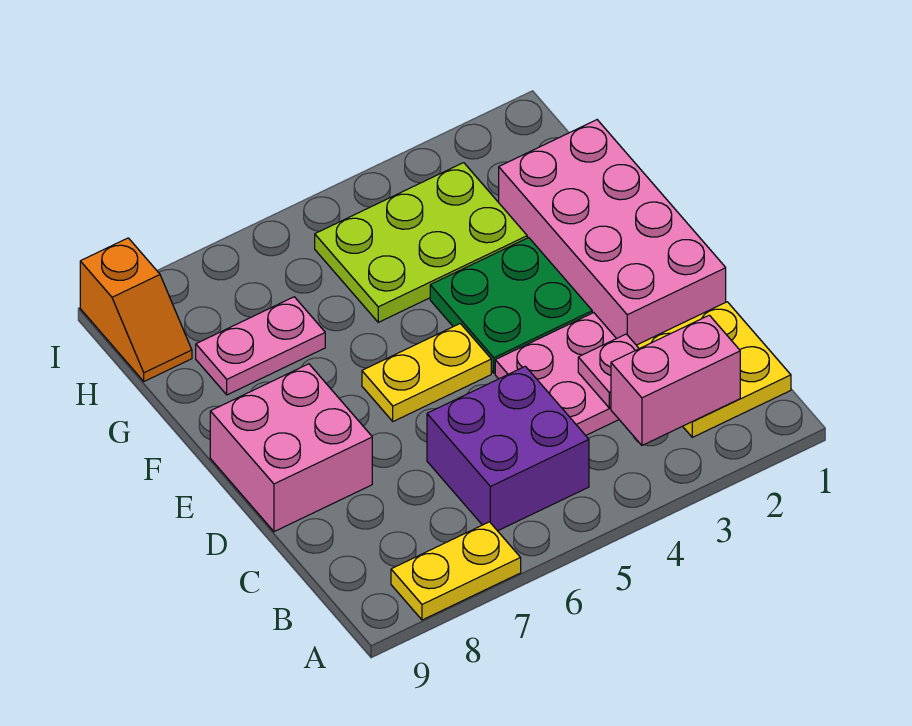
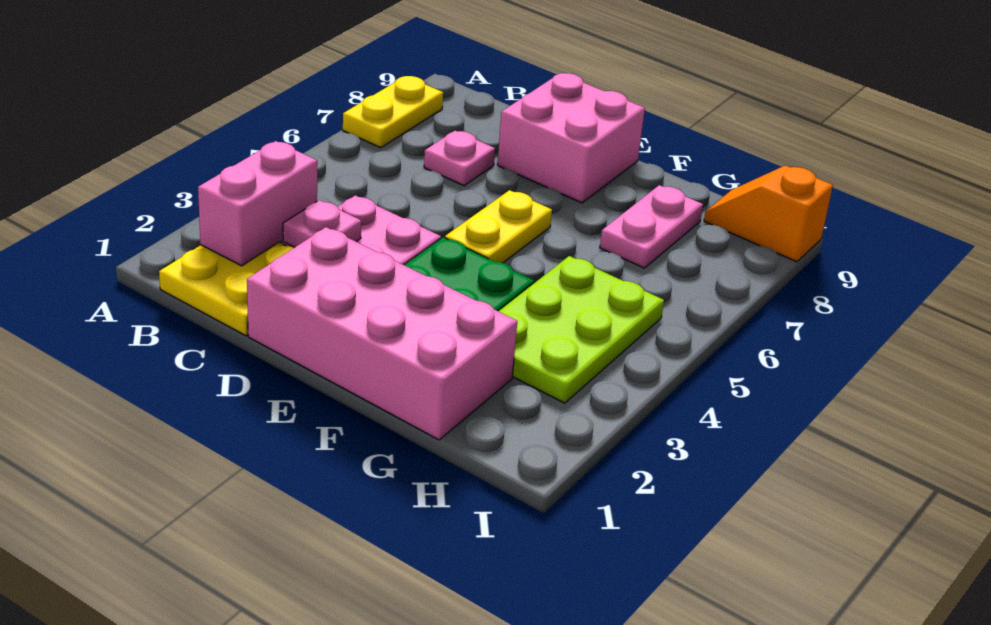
purple brick B5:C6 level 1 -> none
none -> pink plate C7 level 1

